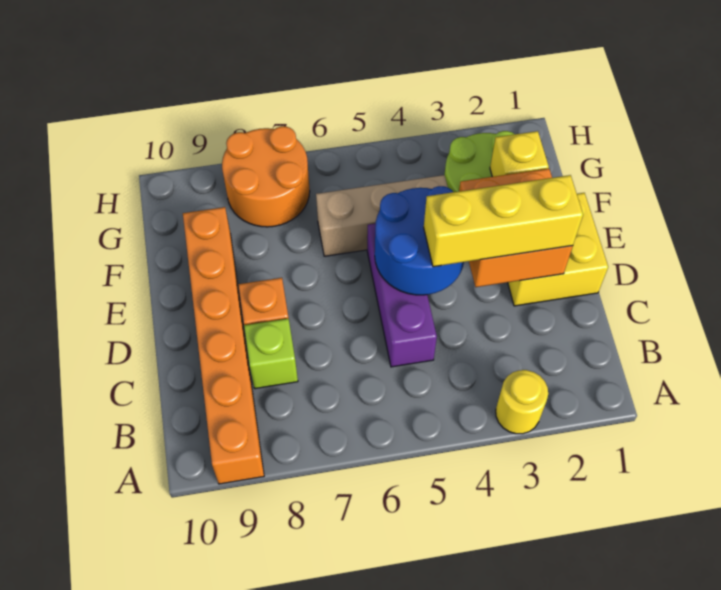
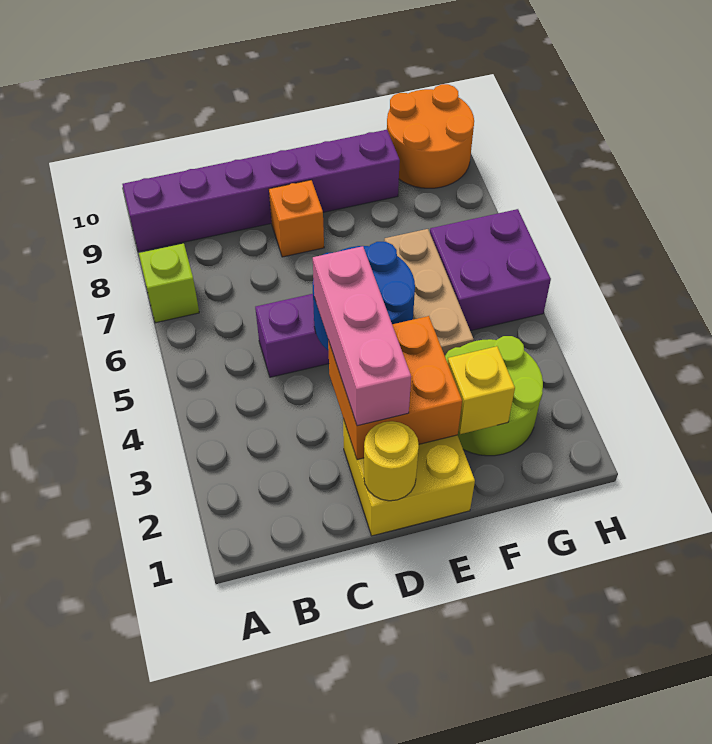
yellow round brick A3 level 1 -> yellow round brick D1 level 2
orange brick A9:F9 level 1 -> purple brick A9:F9 level 1
lime brick C8 level 1 -> lime brick A7 level 1
yellow brick D2:D4 level 3 -> pink brick D2:D4 level 3
none -> purple brick G5:H6 level 1
orange round brick G7:H8 level 1 -> orange round brick G9:H10 level 1

